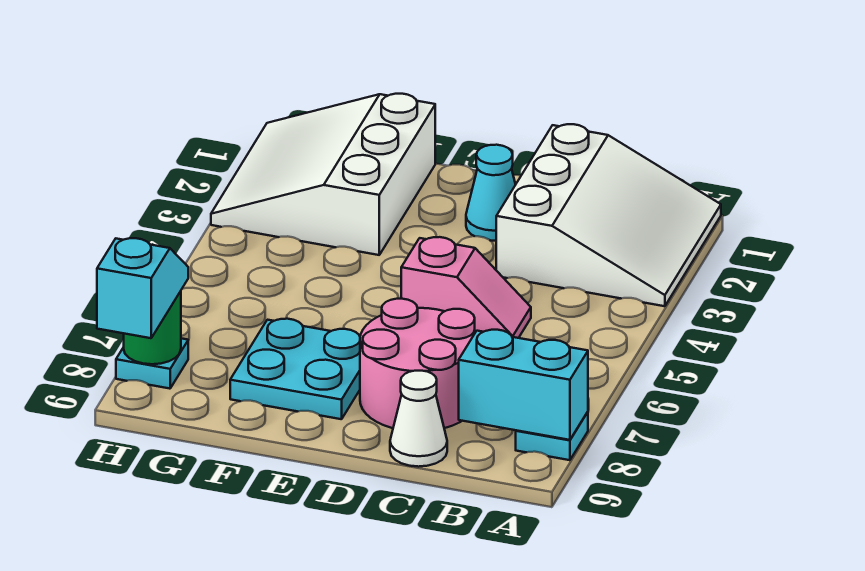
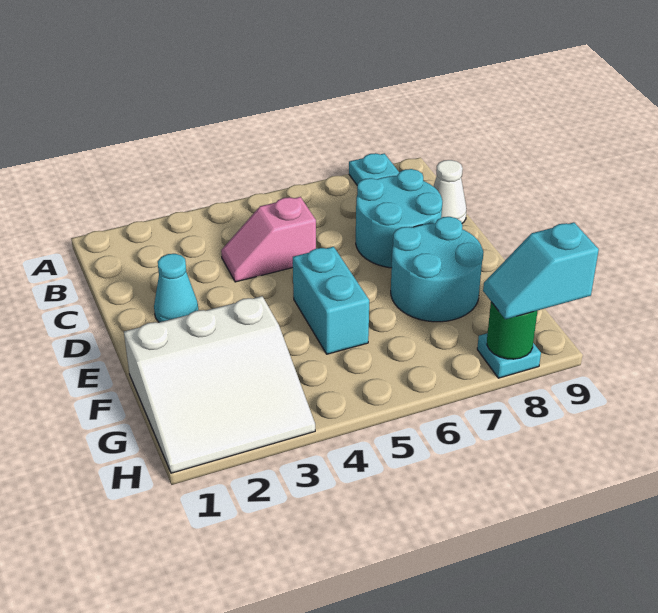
white slope A1:C3 level 1 top C -> none
cyan brick A8:B8 level 2 -> cyan brick E5:F5 level 1
pink slope C5:D5 level 1 top D -> pink slope C4:C5 level 1 top 5
pink round brick C7:D8 level 1 -> cyan round brick C7:D8 level 1
cyan plate E7:F8 level 1 -> cyan round brick E7:F8 level 1

